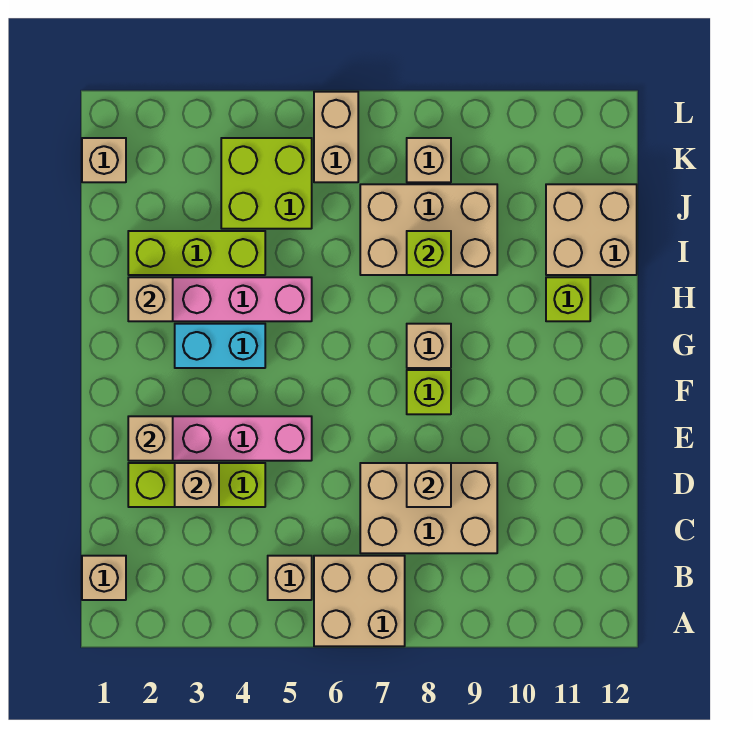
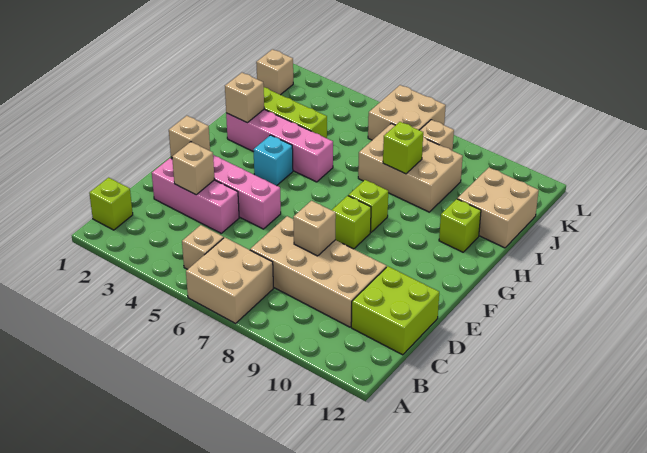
tan brick B1 level 1 -> lime brick B1 level 1
tan brick C7:D9 level 1 -> tan brick C7:D10 level 1
lime brick D2:D4 level 1 -> pink brick D2:D4 level 1
cyan brick G3:G4 level 1 -> cyan brick G4 level 1
tan brick G8 level 1 -> lime brick G8 level 1
lime brick J4:K5 level 1 -> lime brick C11:D12 level 1
tan brick K6:L6 level 1 -> tan brick K6:L7 level 1

